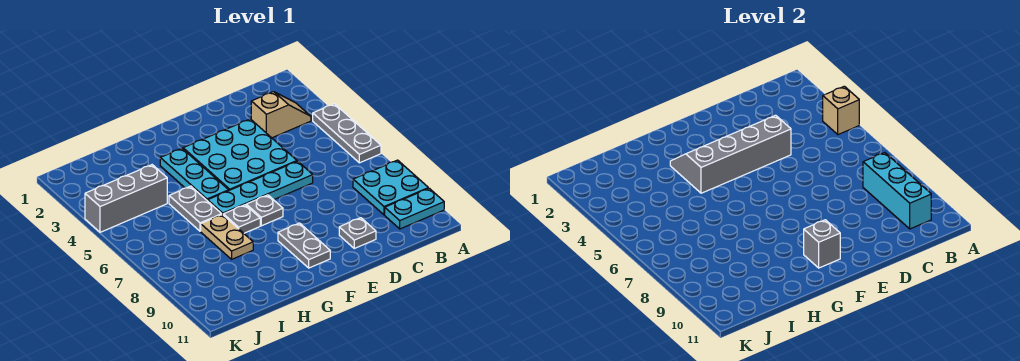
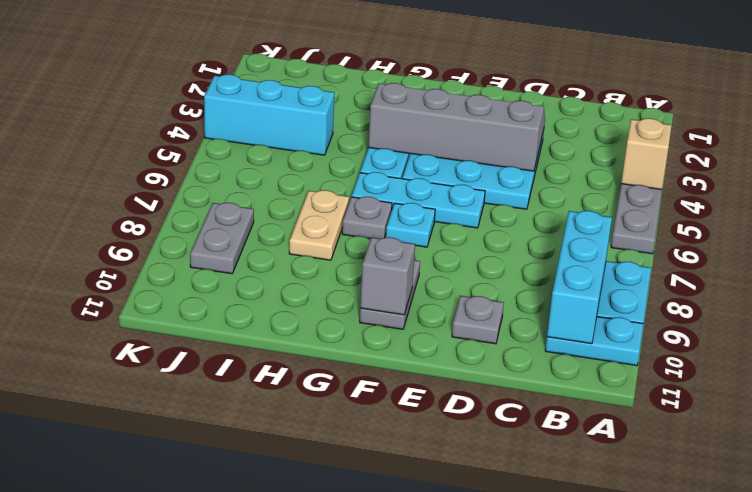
tan slope B3:C3 level 1 top C -> none
cyan plate D6:G6 level 1 -> cyan plate E6:G6 level 1
grey plate F7 level 1 -> cyan plate F7 level 1
grey plate H5:H6 level 1 -> grey plate J8:J9 level 1
grey brick I4:K4 level 1 -> cyan brick I4:K4 level 1

